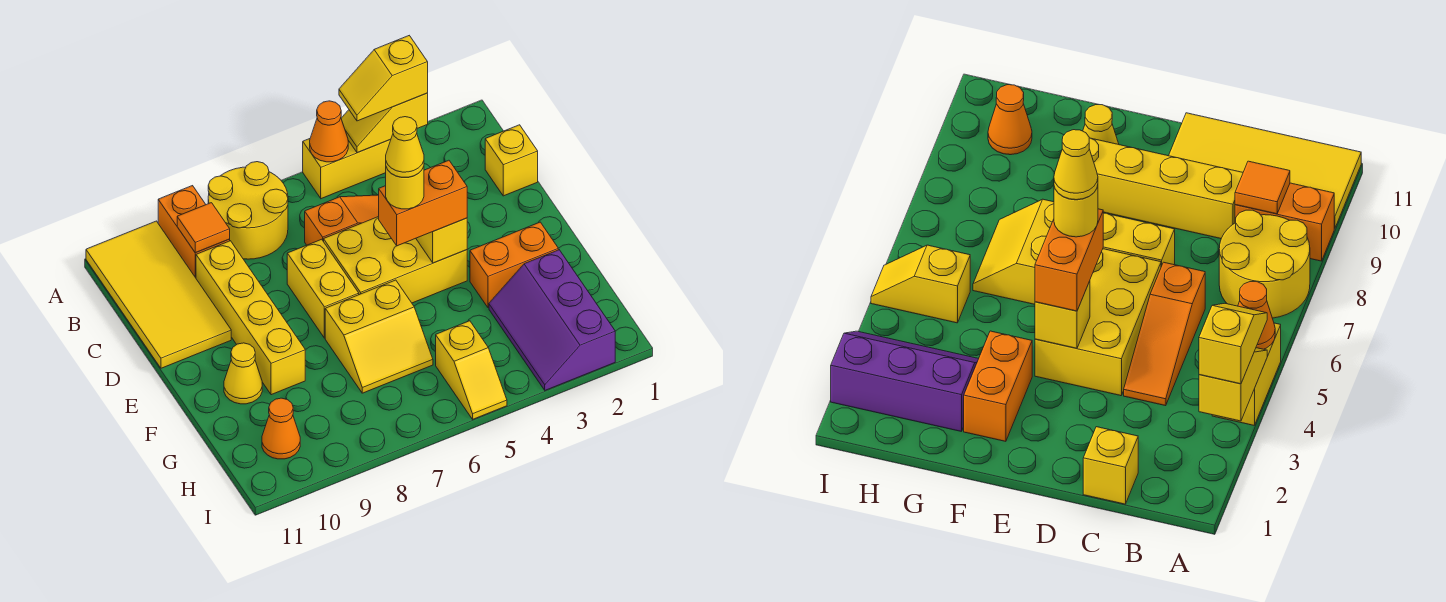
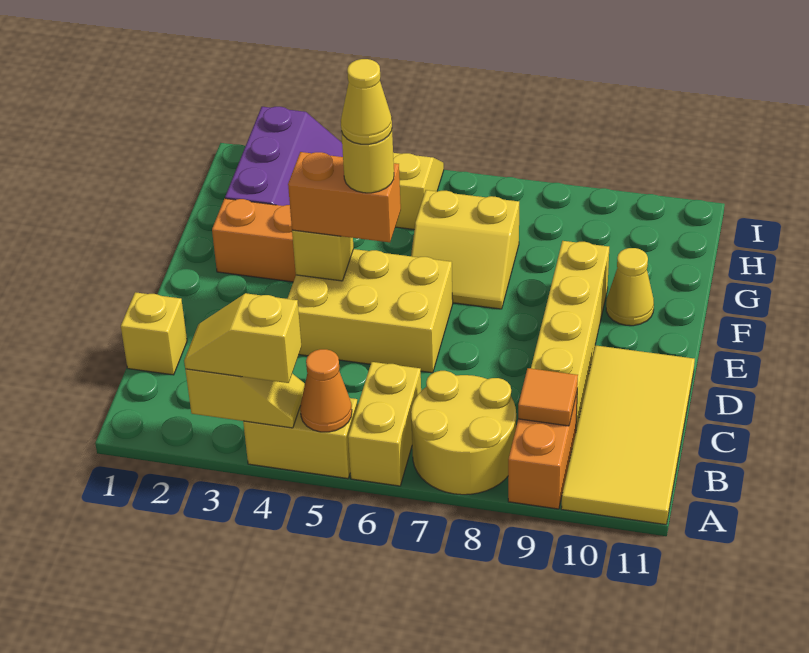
yellow slope A3:A4 level 3 top 3 -> yellow slope A3:A4 level 3 top 4
orange slope C4:C6 level 1 top 6 -> none
yellow brick D7:E7 level 1 -> yellow brick A6:B6 level 1
yellow slope F6:G7 level 1 top F -> yellow slope F6:G7 level 1 top G
orange cone H10 level 1 -> none

